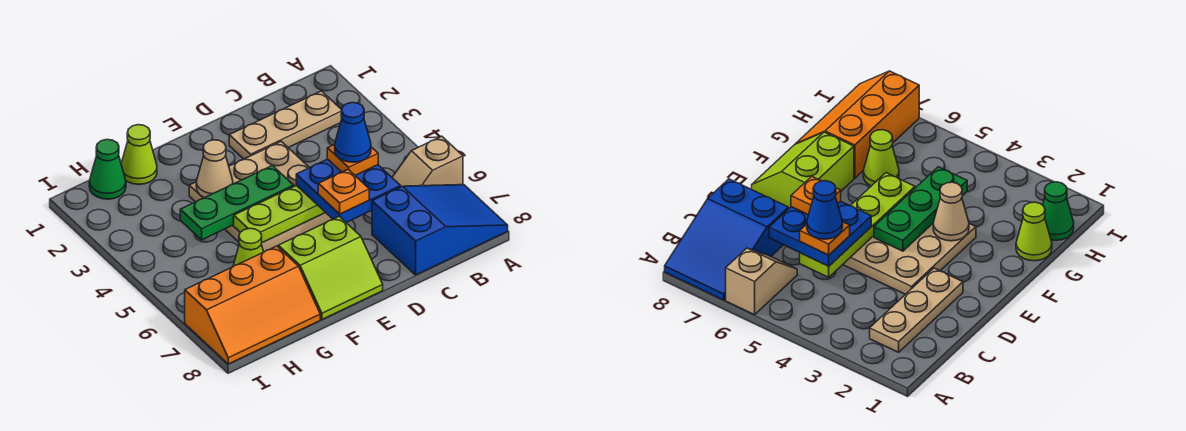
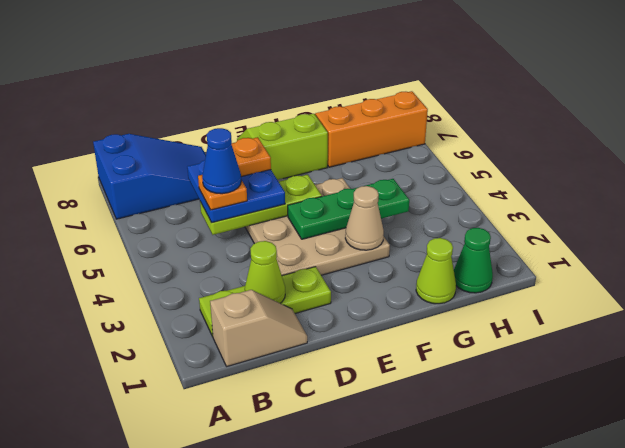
tan slope A6:B6 level 1 top A -> tan slope B1:C1 level 1 top B
blue slope A7:C8 level 1 top C -> blue slope A7:C8 level 1 top A
tan plate B2:D2 level 1 -> lime plate B2:D2 level 1
lime plate C5:F5 level 2 -> lime plate C5:E5 level 2
lime cone G6 level 1 -> lime cone C2 level 2

